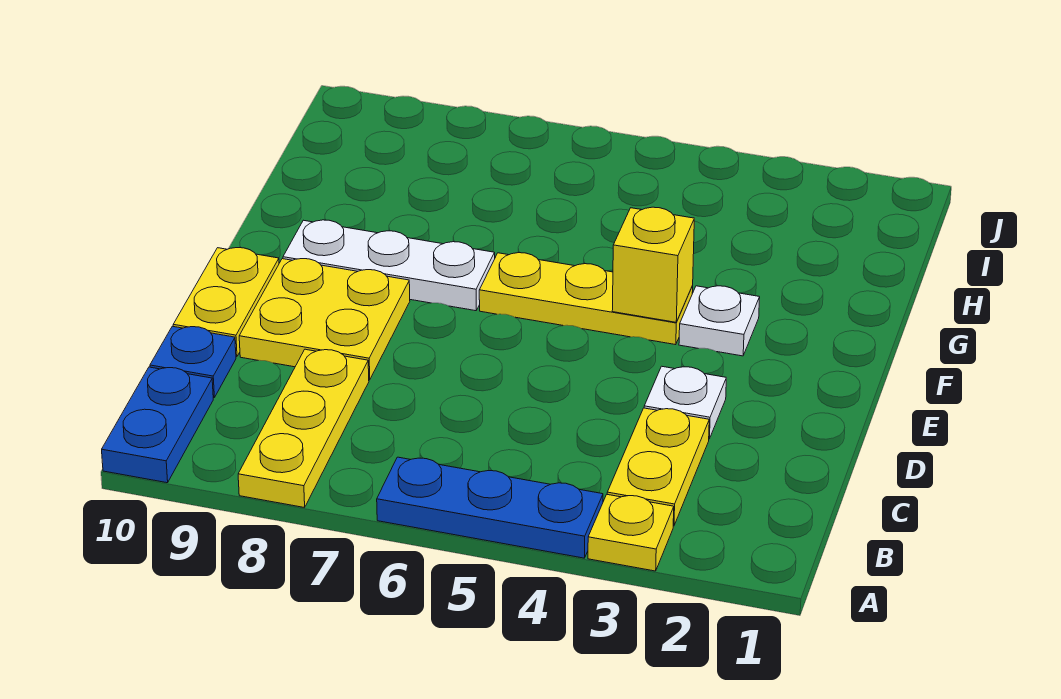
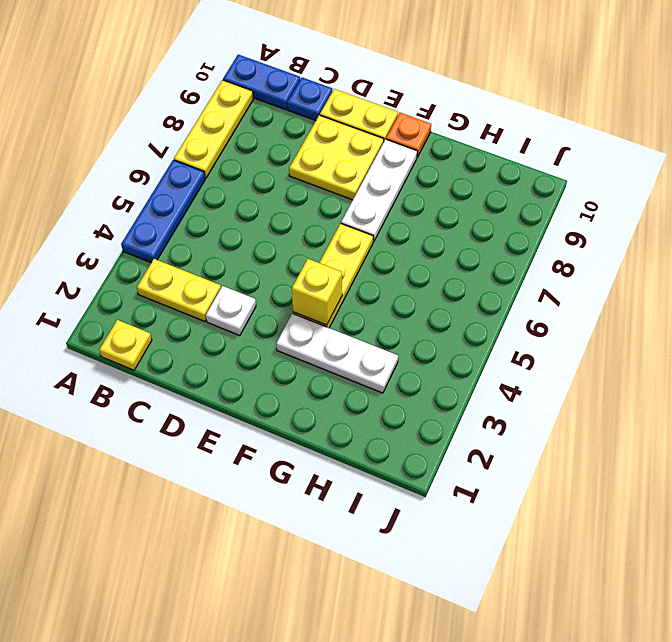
yellow plate A3 level 1 -> yellow plate B1 level 1
yellow plate A8:C8 level 1 -> yellow plate A7:A9 level 1
white plate F3 level 1 -> white plate F3:H3 level 1
none -> orange plate F10 level 1

